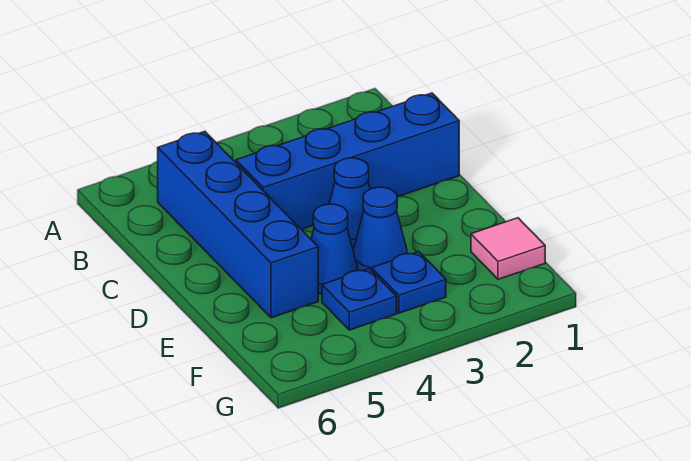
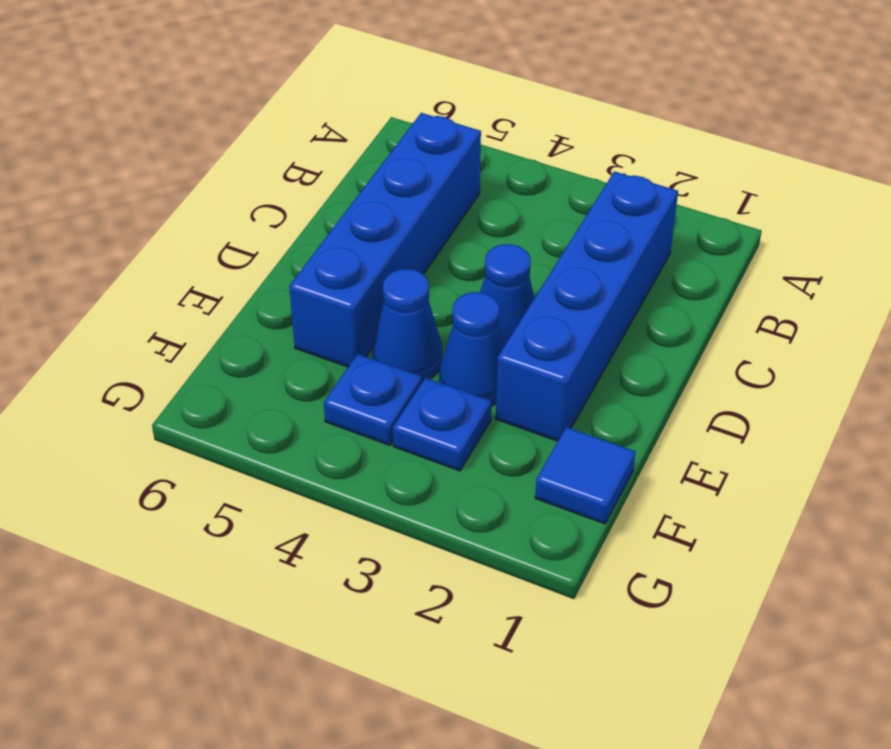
blue brick C1:C4 level 1 -> blue brick B2:E2 level 1
pink tile F1 level 1 -> blue tile F1 level 1

